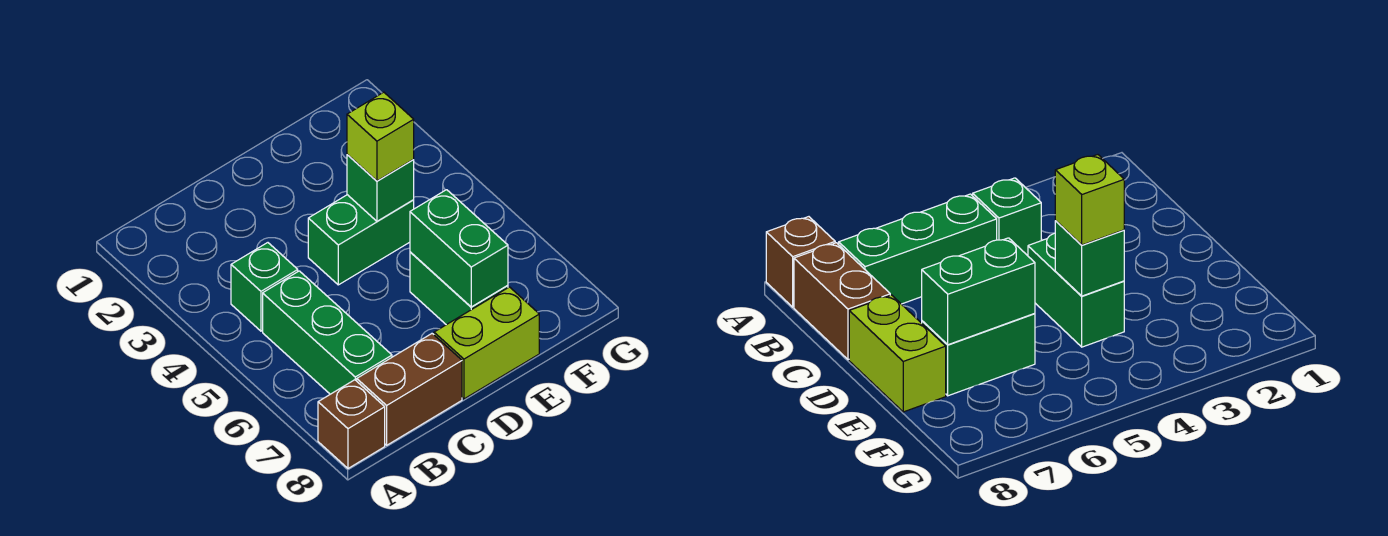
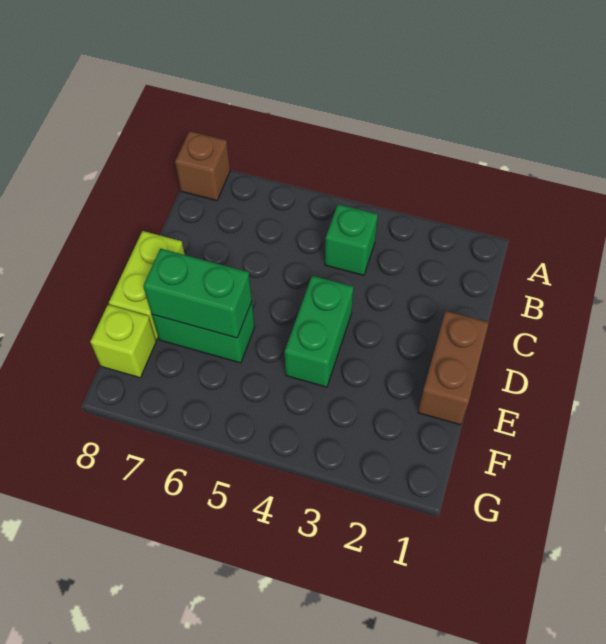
green brick B5:B7 level 1 -> none
brown brick B8:C8 level 1 -> brown brick D1:E1 level 1
green brick E4 level 2 -> none
lime brick E4 level 3 -> lime brick F8 level 1

